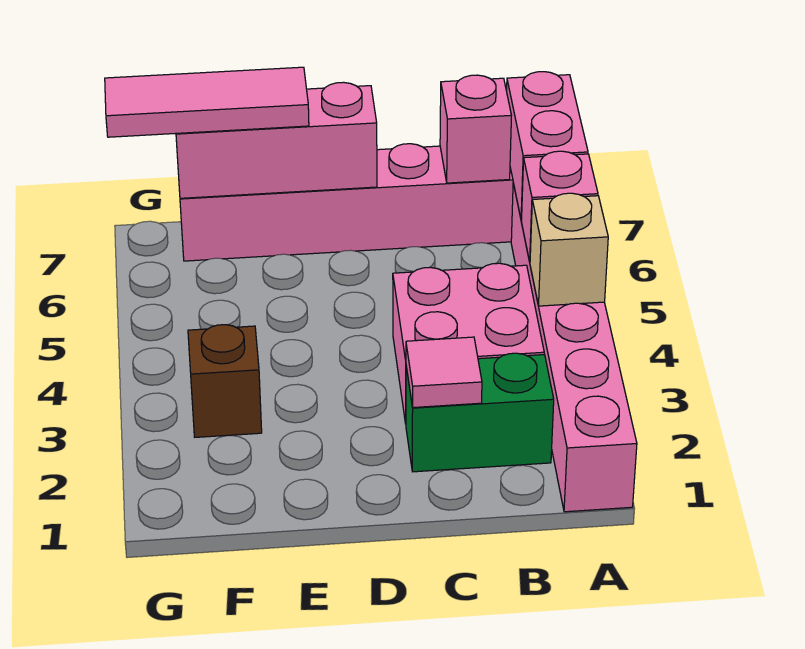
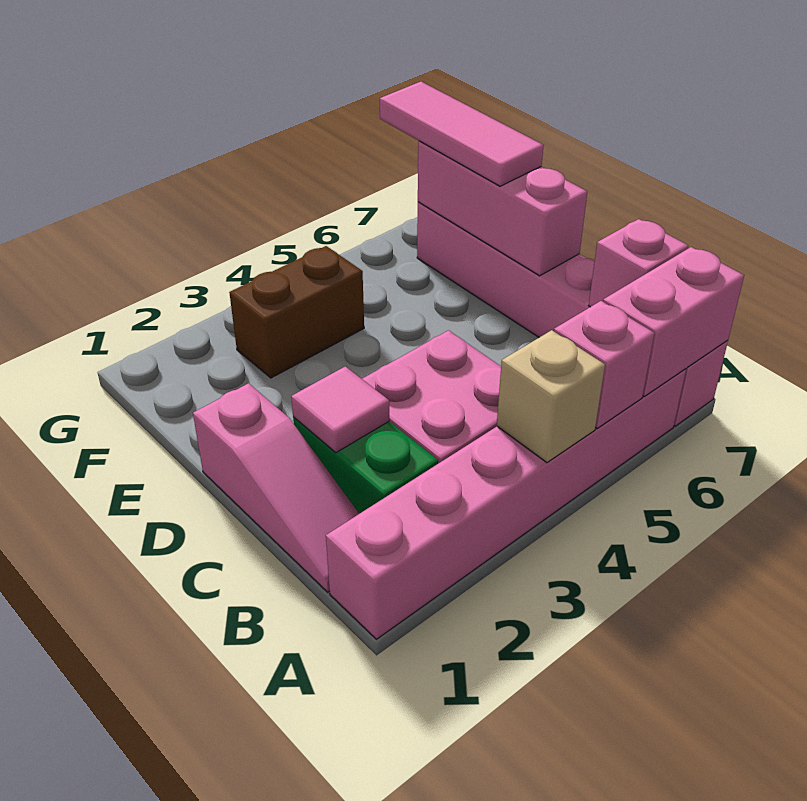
none -> pink slope B1:D1 level 1 top D
brown brick F3 level 1 -> brown brick F3:F4 level 1

